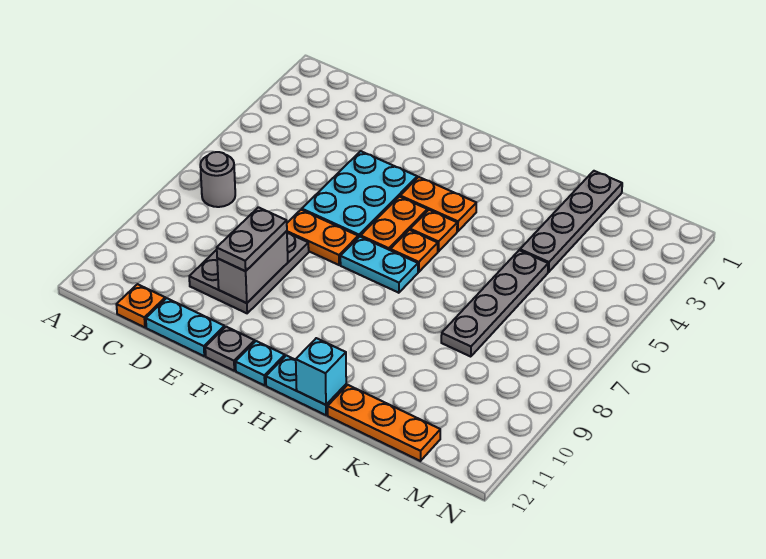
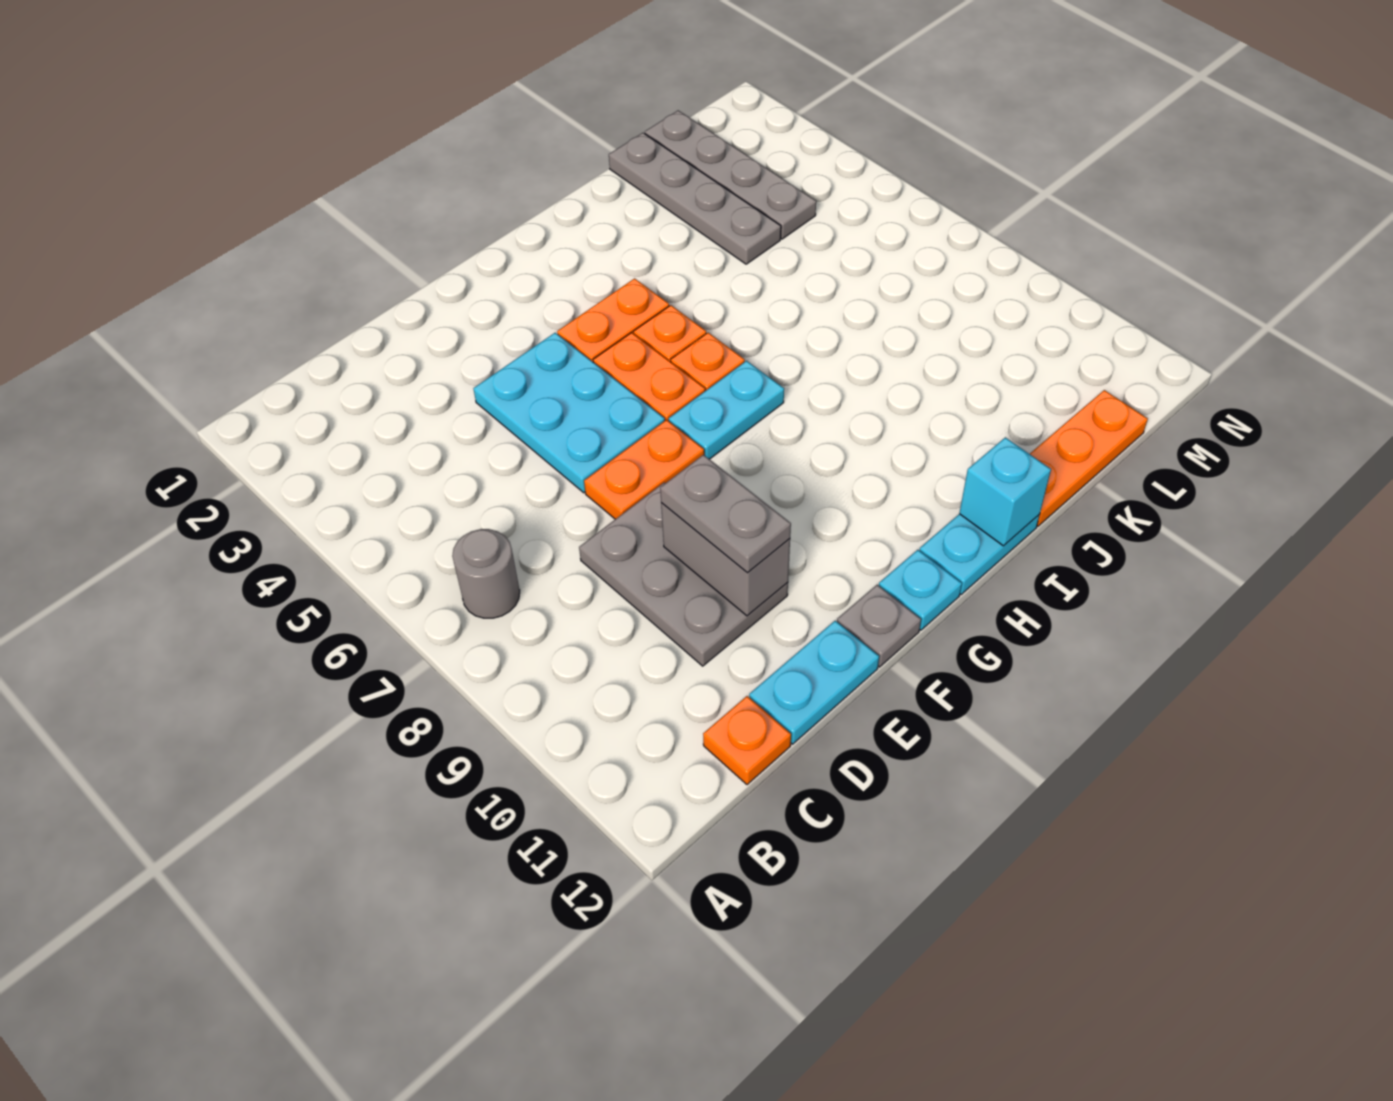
grey plate K5:K8 level 1 -> grey plate L1:L4 level 1

